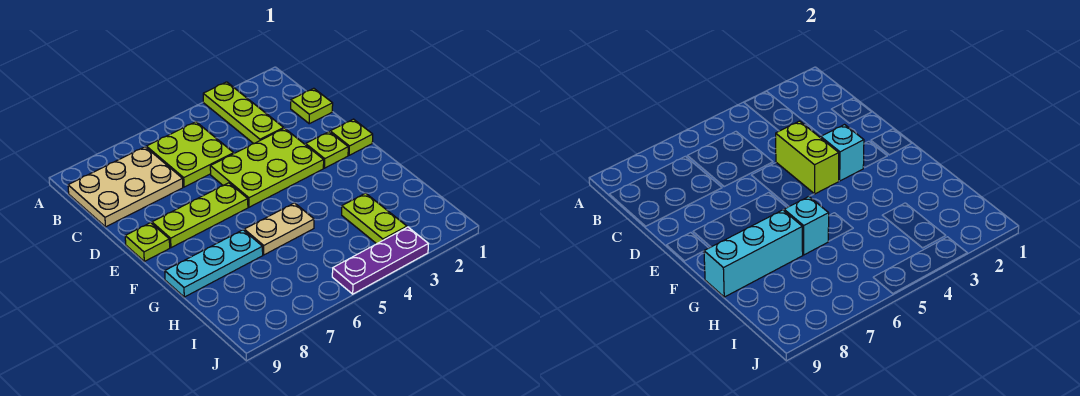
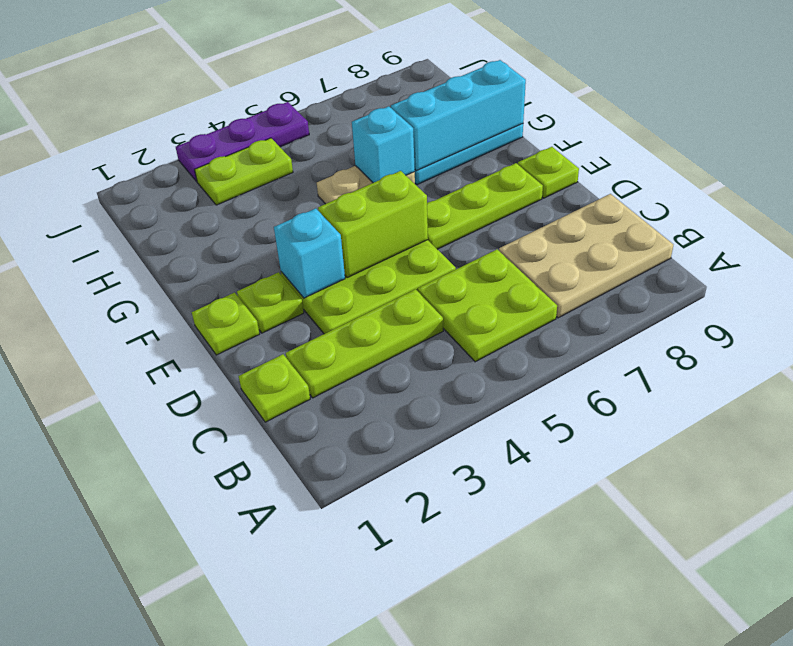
lime plate A3:C3 level 1 -> lime plate C2:C4 level 1
lime brick D4:E4 level 2 -> lime brick E4:E5 level 2
lime plate H3:I3 level 1 -> lime plate I3:I4 level 1

